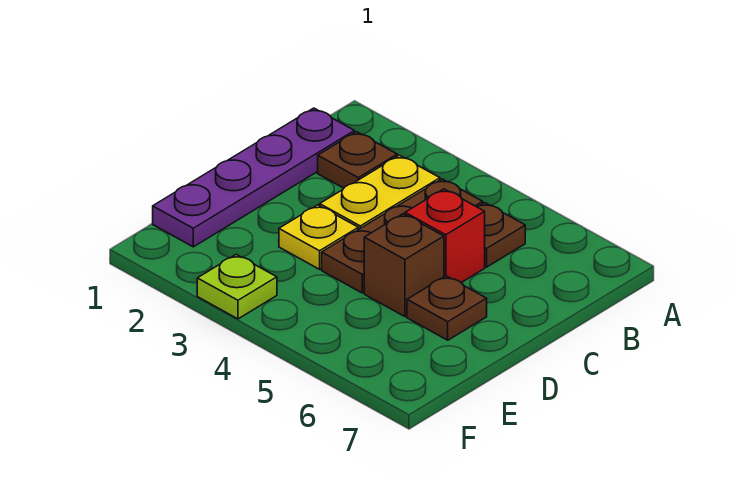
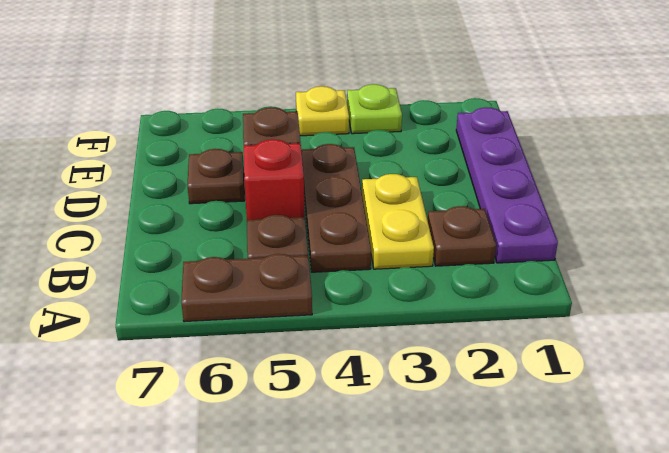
none -> brown plate A5:A6 level 1
yellow plate D3 level 1 -> yellow plate F4 level 1

